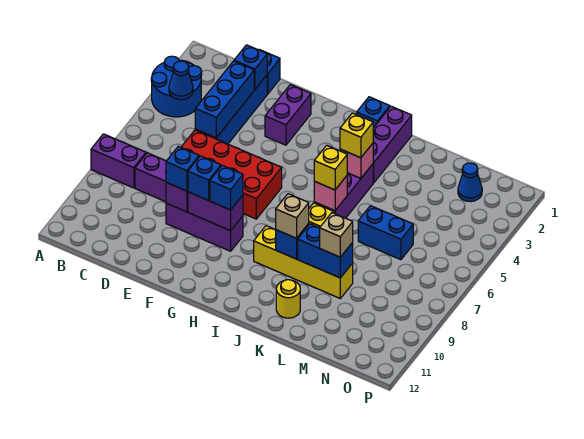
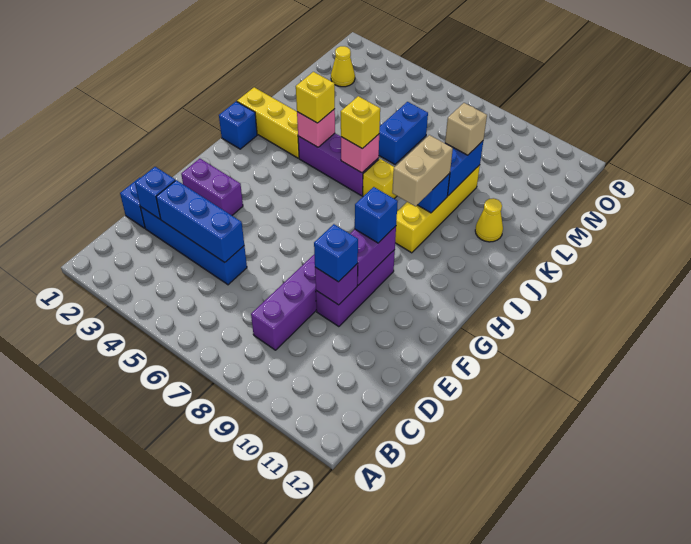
blue round brick A3:B4 level 1 -> none
purple brick A8:B8 level 1 -> none
blue cone B4 level 2 -> none
red brick D6:G7 level 1 -> none
blue brick F9 level 3 -> none
purple brick J1:J3 level 1 -> yellow brick J1:J3 level 1
tan brick J9 level 3 -> tan brick I9:J9 level 3
yellow round brick K11 level 1 -> yellow cone K11 level 1
blue cone N2 level 1 -> yellow cone N2 level 1

